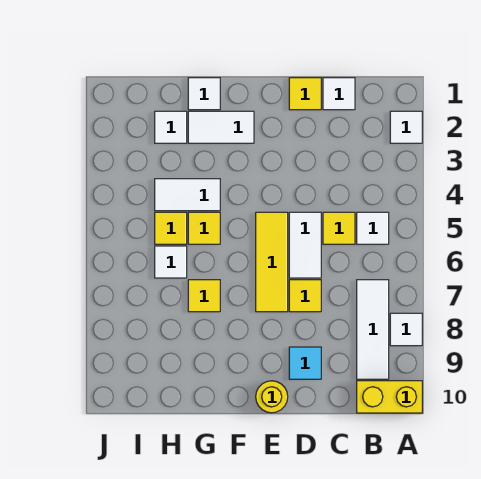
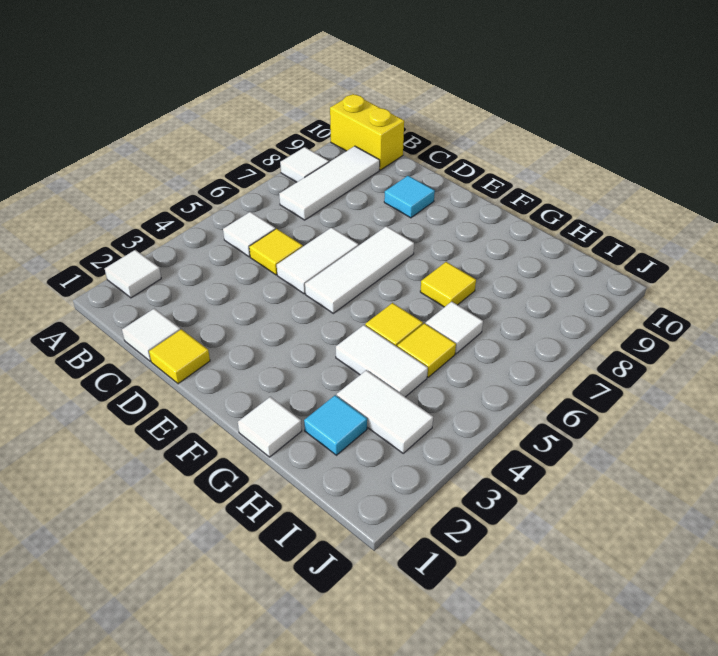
yellow tile D7 level 1 -> none
yellow tile E5:E7 level 1 -> white tile E5:E7 level 1
yellow round brick E10 level 1 -> none
white tile F2:G2 level 1 -> white tile H3:I3 level 1
white tile H2 level 1 -> cyan tile H2 level 1

